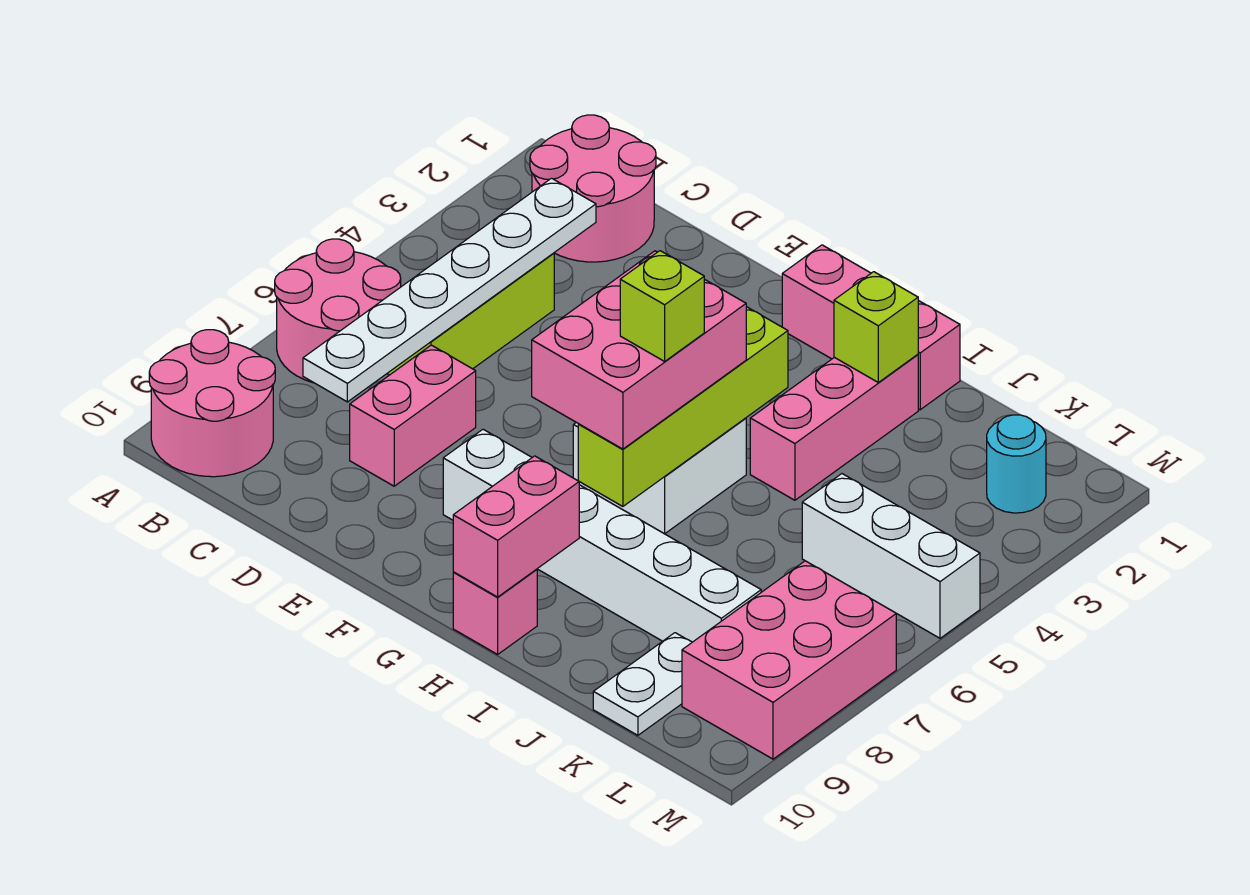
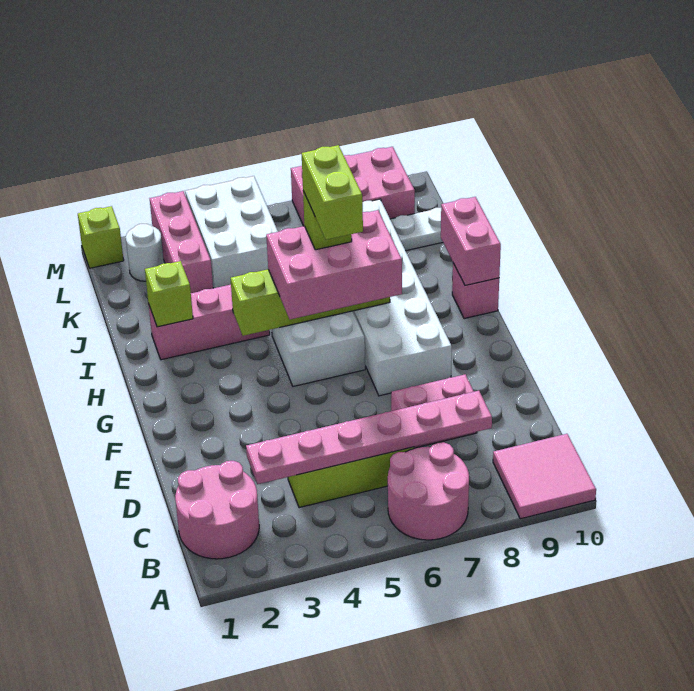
pink round brick A9:B10 level 1 -> pink tile A9:B10 level 1
white plate C3:C8 level 2 -> pink plate C3:C8 level 2
white brick F8:K8 level 1 -> white brick F7:K8 level 1
pink brick G1:I1 level 1 -> pink brick K3:M3 level 1
none -> lime brick G6:H6 level 5
pink brick H9:H10 level 2 -> pink brick H10:I10 level 2
white brick K5:M5 level 1 -> white brick K4:M5 level 1
cyan round brick L2 level 1 -> white round brick L2 level 1
none -> lime brick M1 level 1

